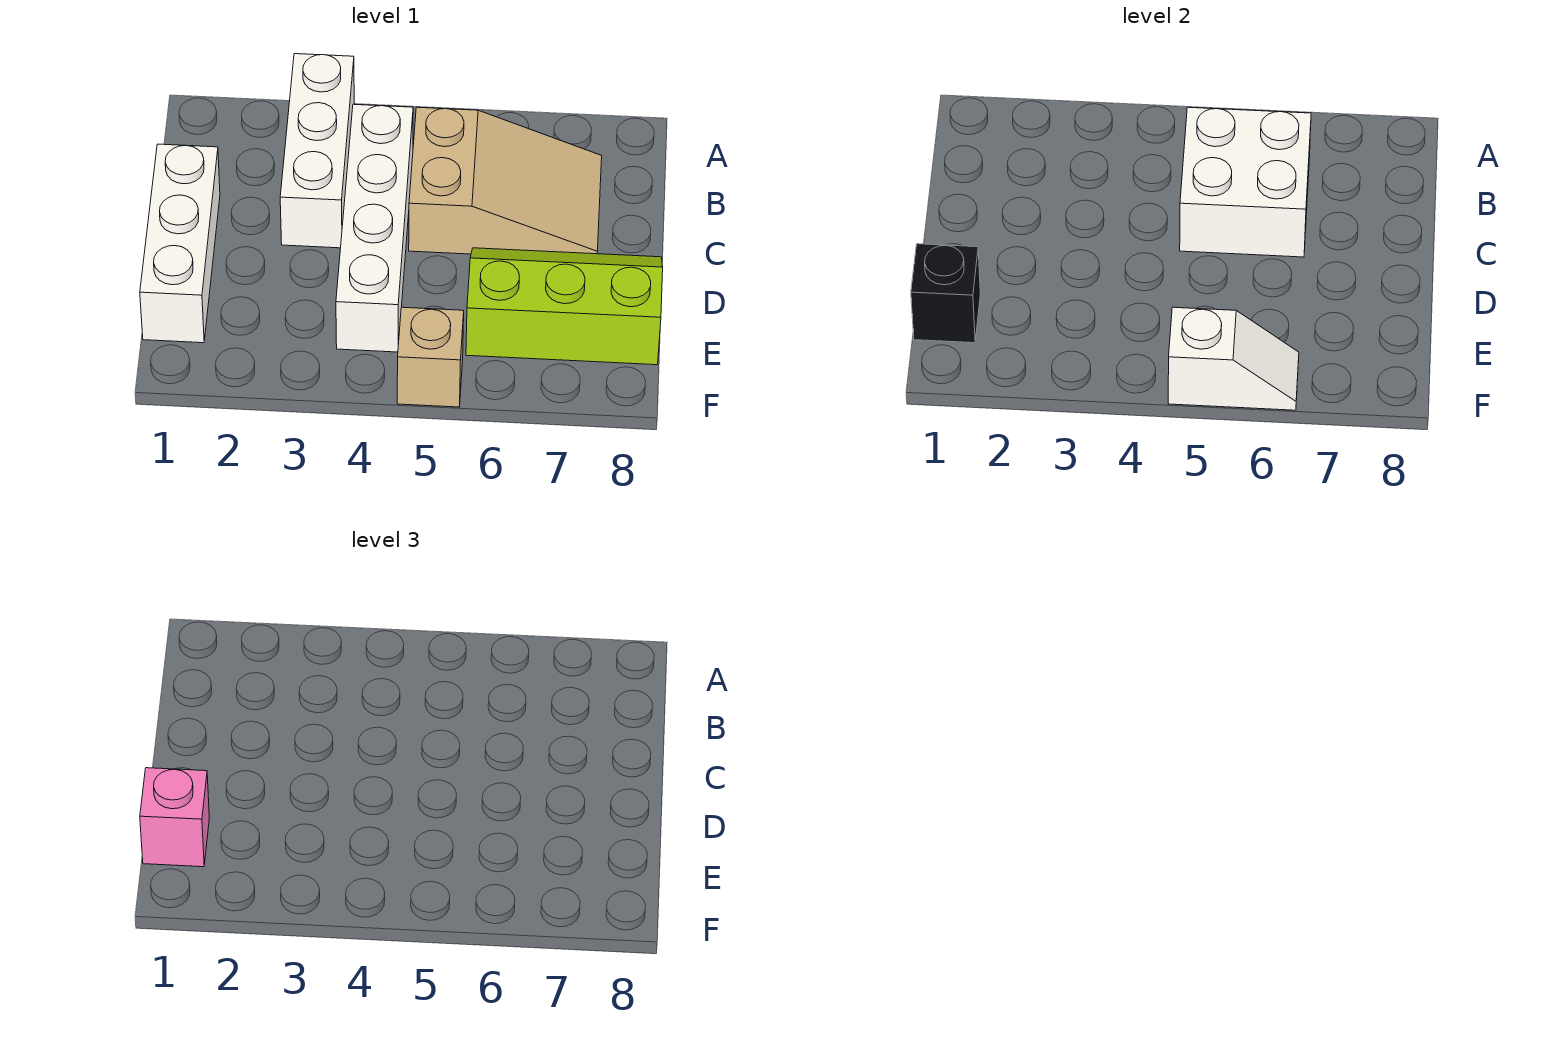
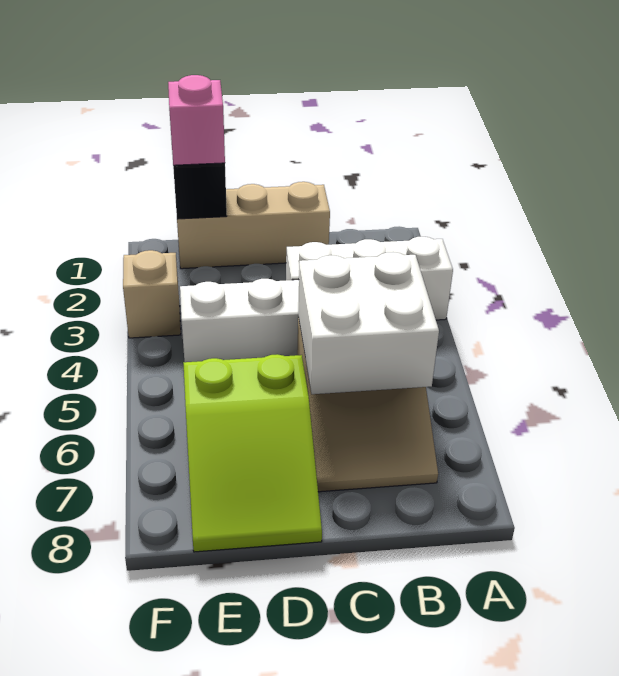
white brick C1:E1 level 1 -> tan brick C1:E1 level 1
lime slope D6:E8 level 1 top E -> lime slope D6:E8 level 1 top 6
tan brick F5 level 1 -> tan brick F3 level 1
white slope F5:F6 level 2 top 5 -> none

